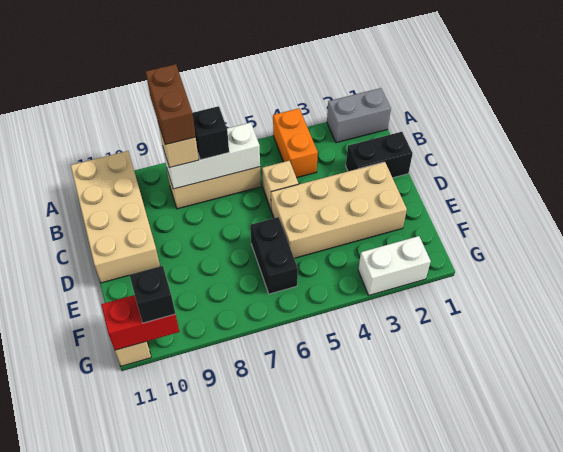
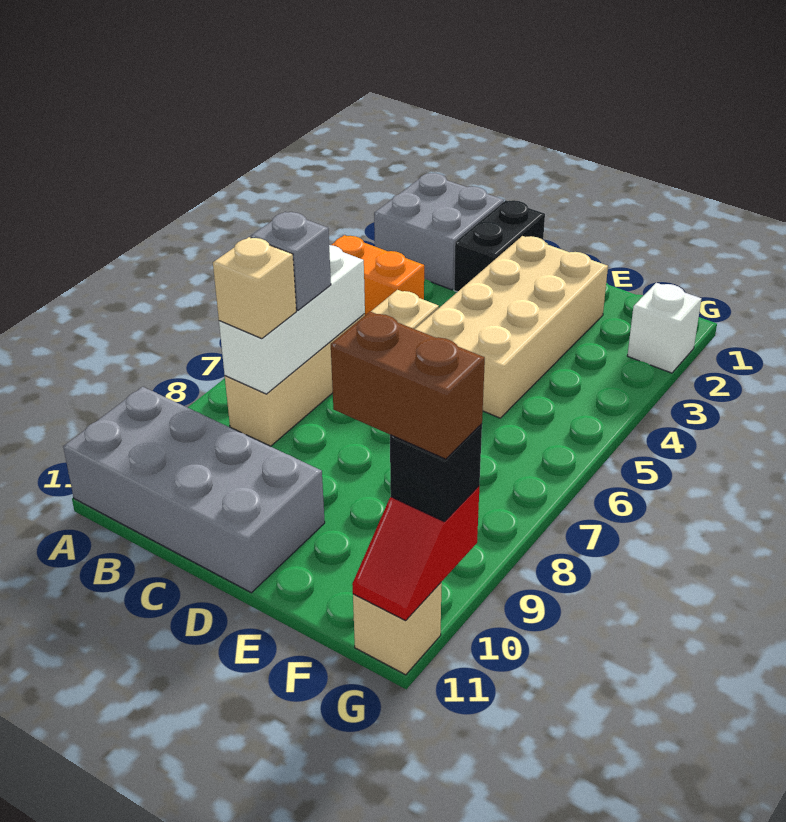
grey brick A1:A2 level 1 -> grey brick A1:B2 level 1
brown brick A8:B8 level 4 -> brown brick F10:G10 level 4
tan brick A10:D11 level 1 -> grey brick A10:D11 level 1
black brick B7 level 3 -> grey brick B7 level 3
black brick E6:F6 level 1 -> none
white brick G2:G3 level 1 -> white brick G2 level 1
red brick G10:G11 level 2 -> red slope G10:G11 level 2 top 10

